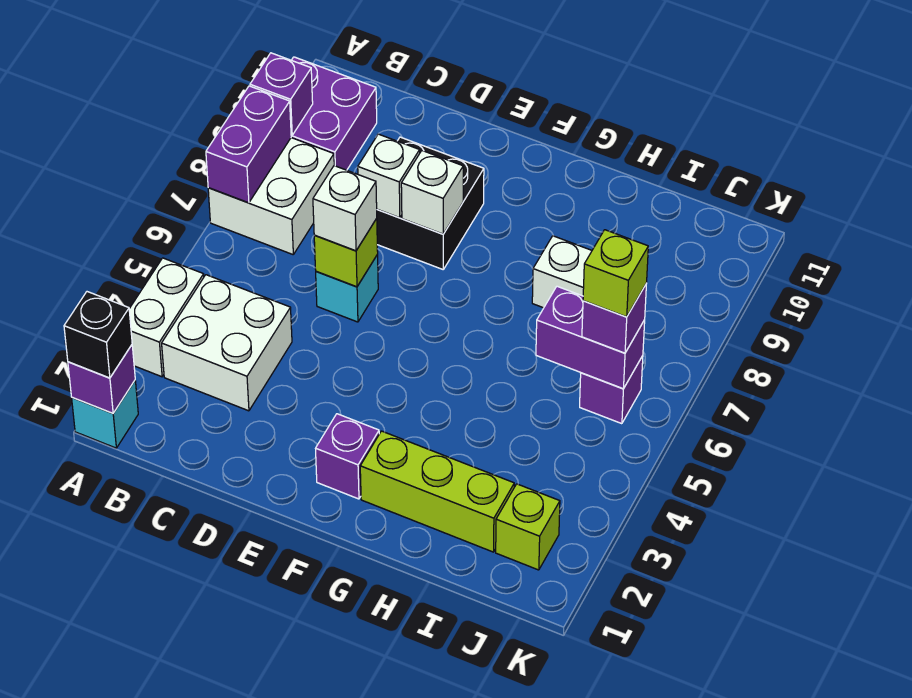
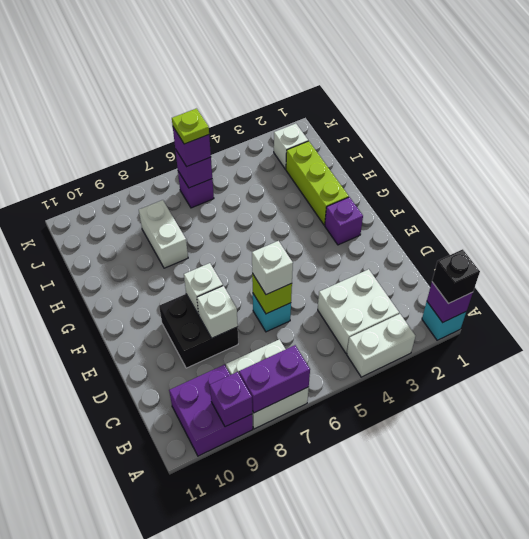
purple brick I6:J6 level 2 -> purple brick J6 level 2
lime brick J2 level 1 -> white brick J2 level 1
lime brick J6 level 4 -> lime plate J6 level 4

